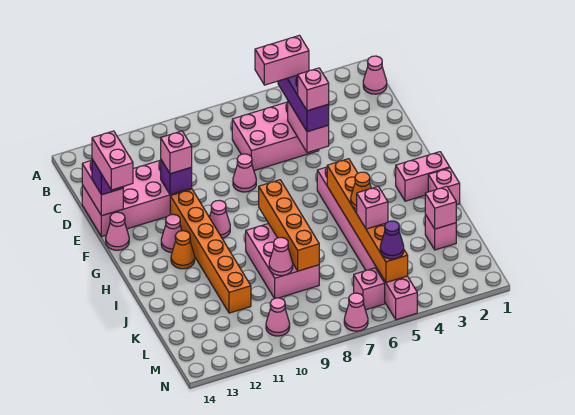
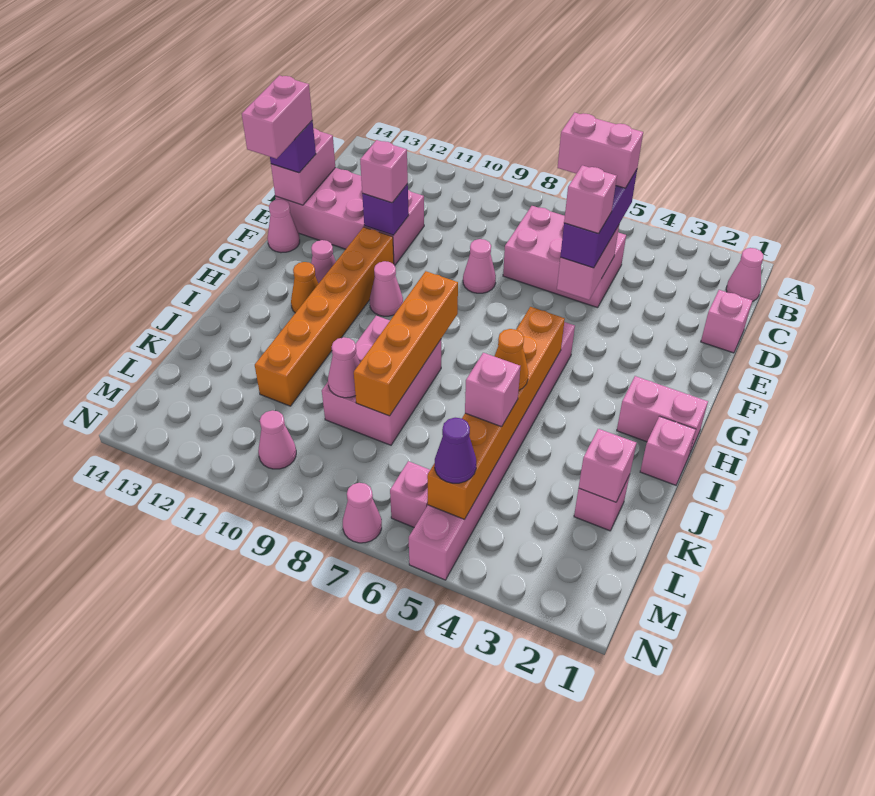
none -> pink brick D1 level 1

